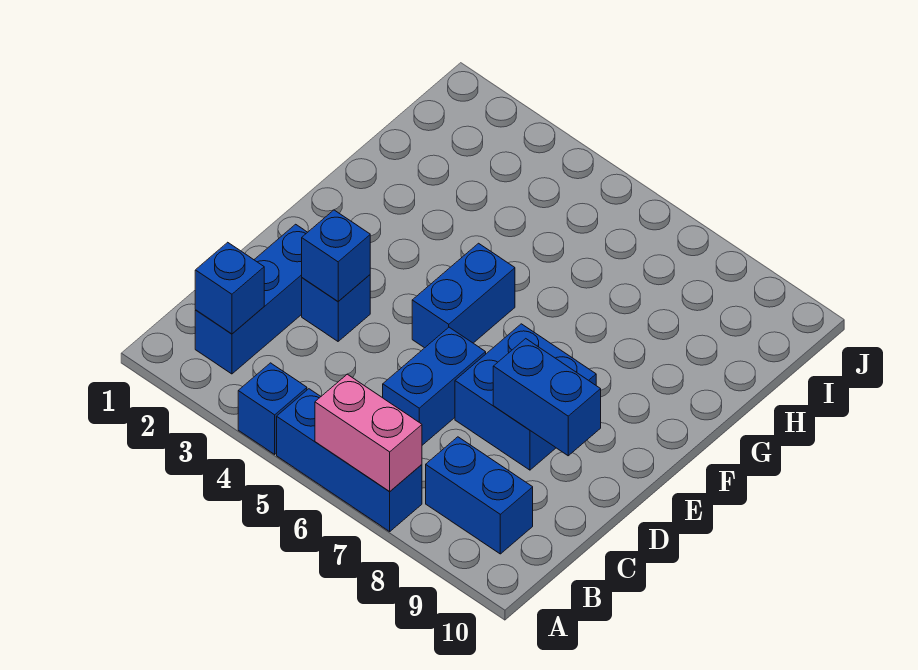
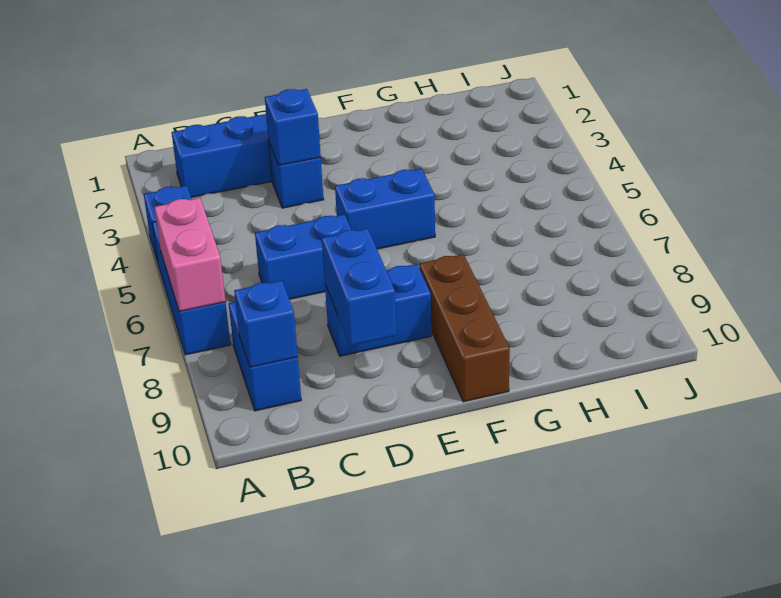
blue brick B2 level 2 -> blue brick B9 level 2
blue brick D7:E8 level 1 -> blue brick D8:E8 level 1
none -> brown brick F8:F10 level 1

